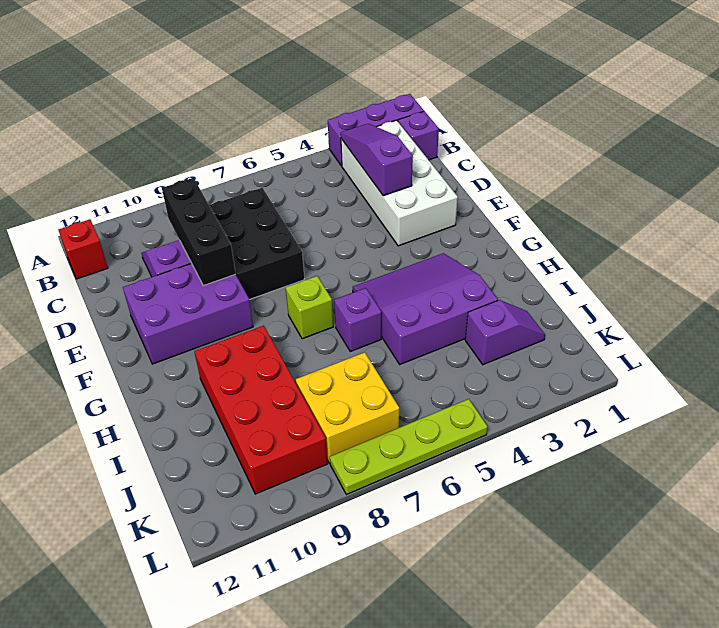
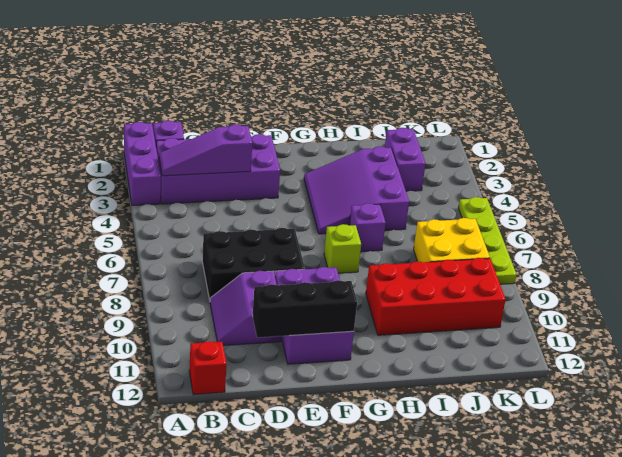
white brick B2:E3 level 1 -> purple brick B2:E3 level 1
black brick C9:E9 level 2 -> black brick D11:F11 level 2
purple slope J2:J3 level 1 top 3 -> purple brick J2:J3 level 1

